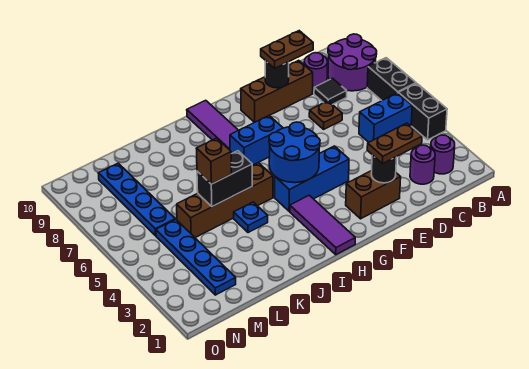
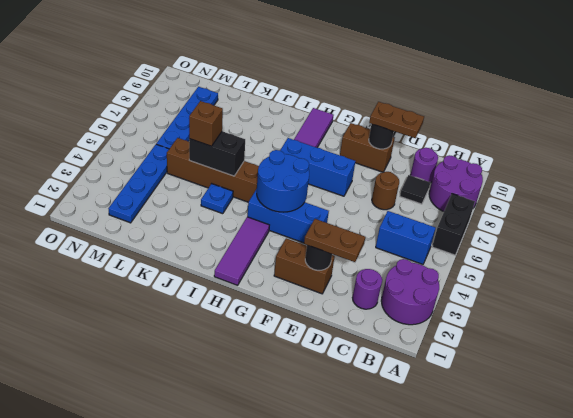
black brick A4:A5 level 1 -> none
purple round brick B2 level 1 -> purple round brick A2:B3 level 1
brown plate D7 level 1 -> brown round brick D7 level 1
brown brick D9:F9 level 1 -> brown brick E9:F9 level 1
blue brick G7:H7 level 1 -> blue brick F7:H7 level 1

